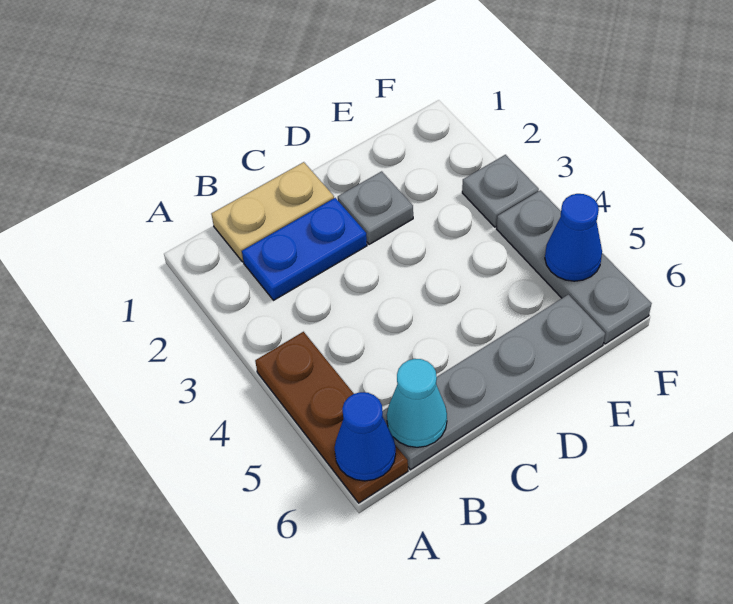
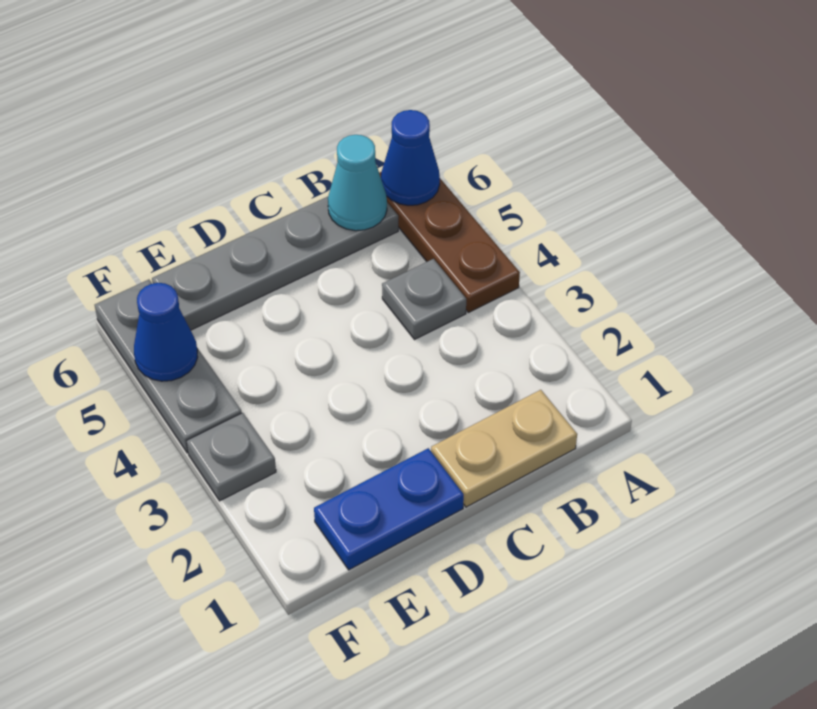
blue plate B2:C2 level 1 -> blue plate D1:E1 level 1
grey plate D2 level 1 -> grey plate B4 level 1

